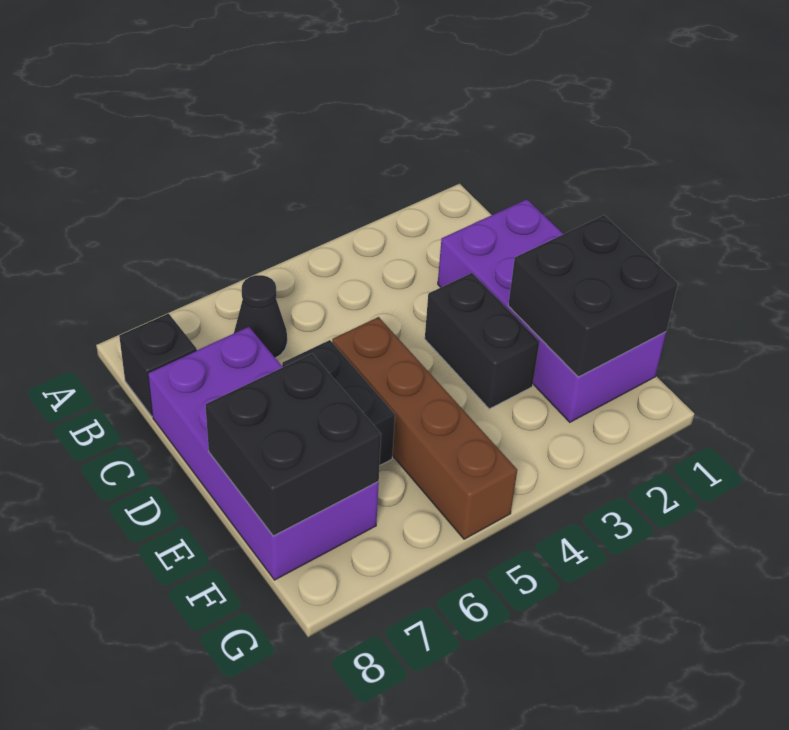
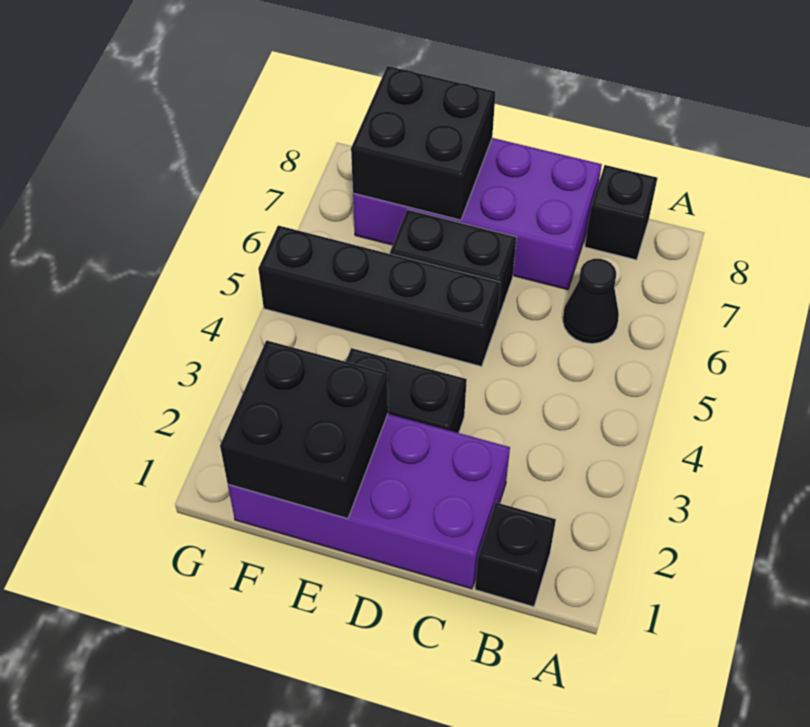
none -> black brick B1 level 1
brown brick D5:G5 level 1 -> black brick D5:G5 level 1

